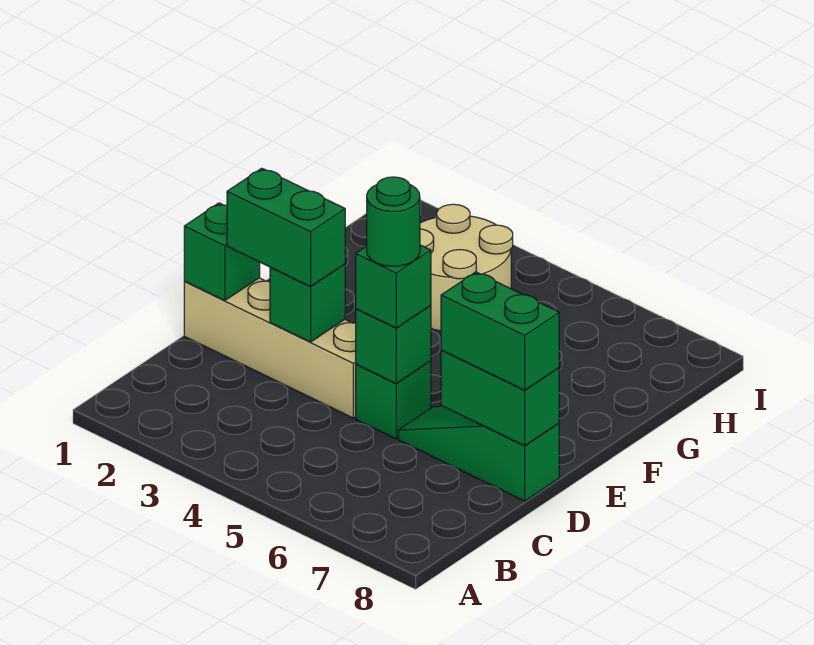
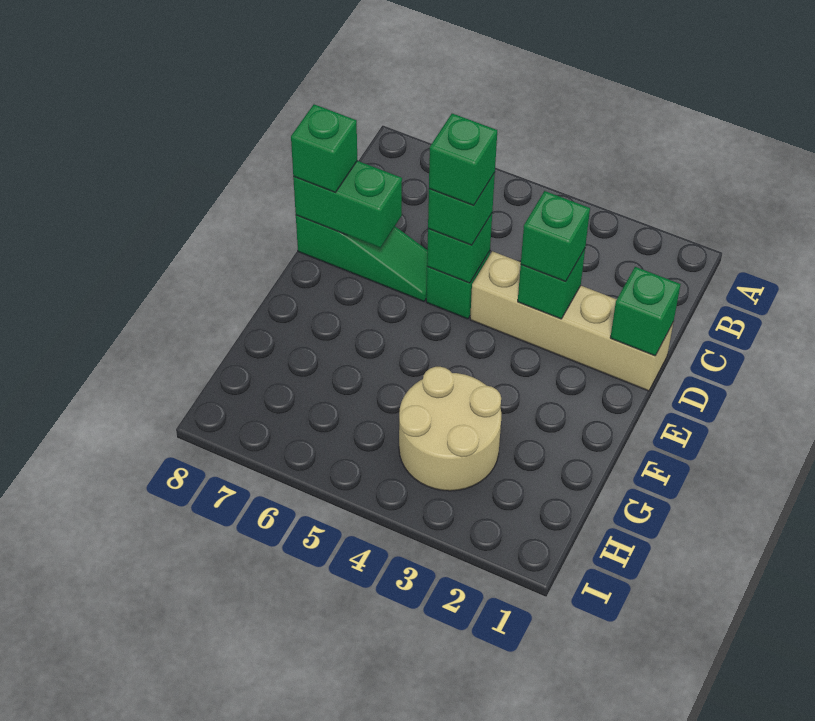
green brick D2:D3 level 3 -> green brick D3 level 3
green round brick D5 level 4 -> green brick D5 level 4
green brick D7:D8 level 3 -> green brick D8 level 3

